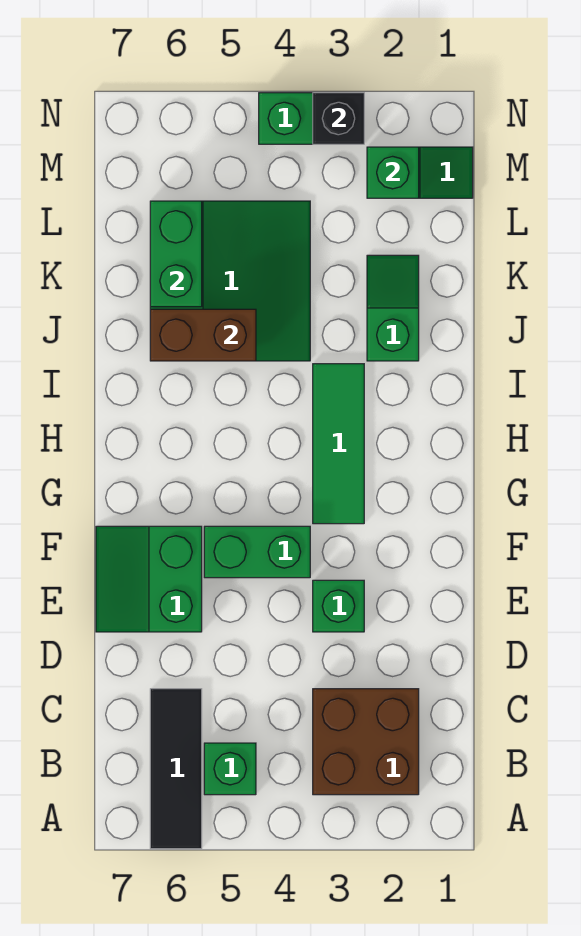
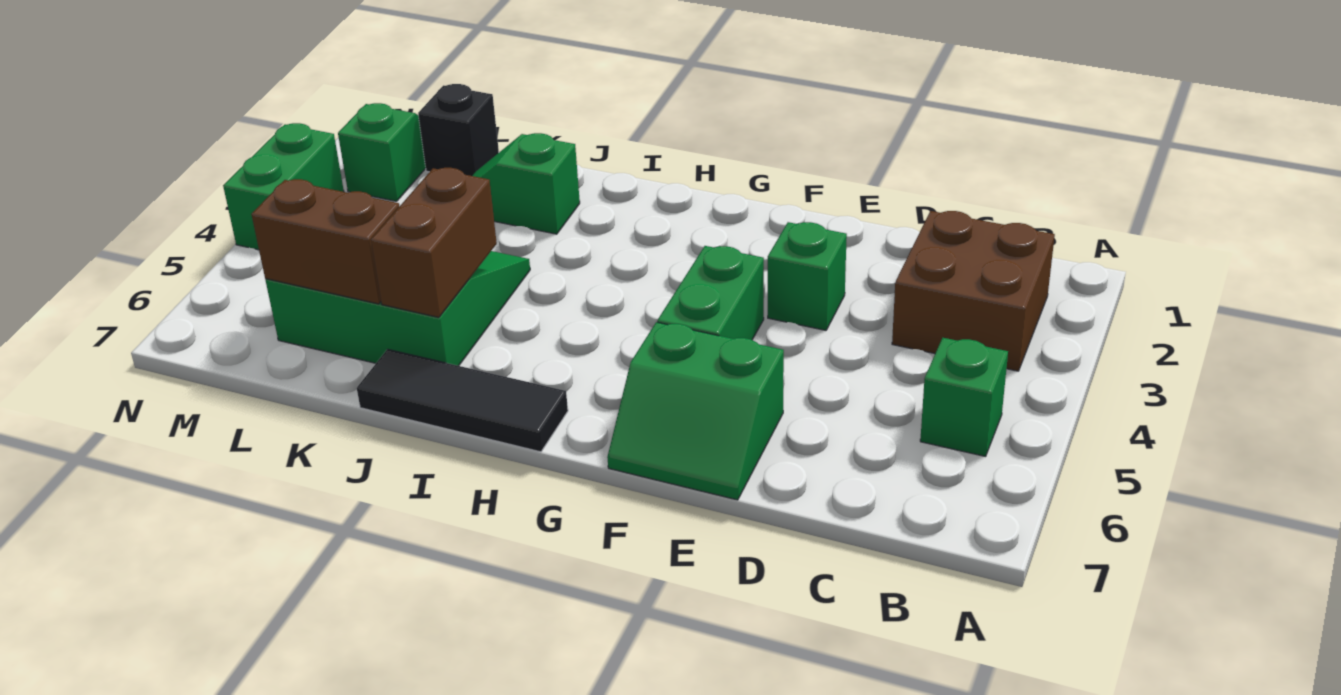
black tile A6:C6 level 1 -> black tile H7:J7 level 1
green tile G3:I3 level 1 -> none
green brick K6:L6 level 2 -> brown brick K6:L6 level 2
green brick M2 level 2 -> none
black brick N3 level 2 -> black brick L1 level 1

